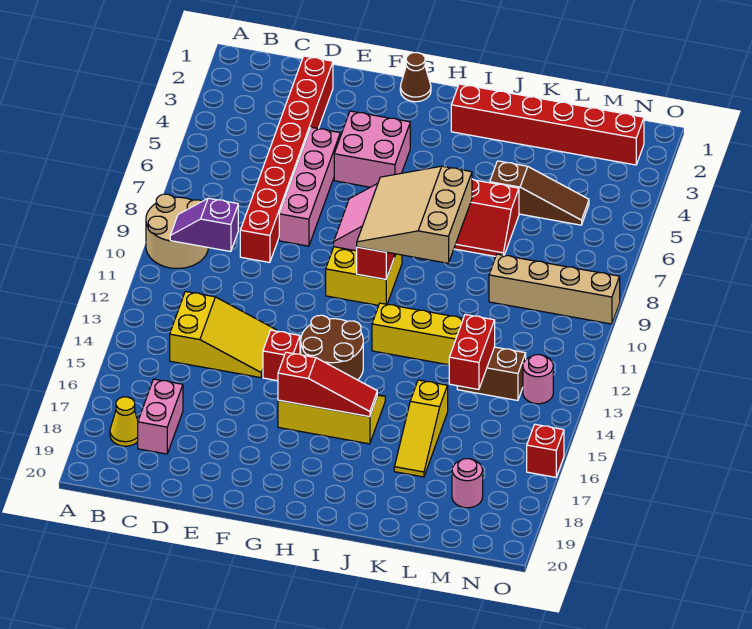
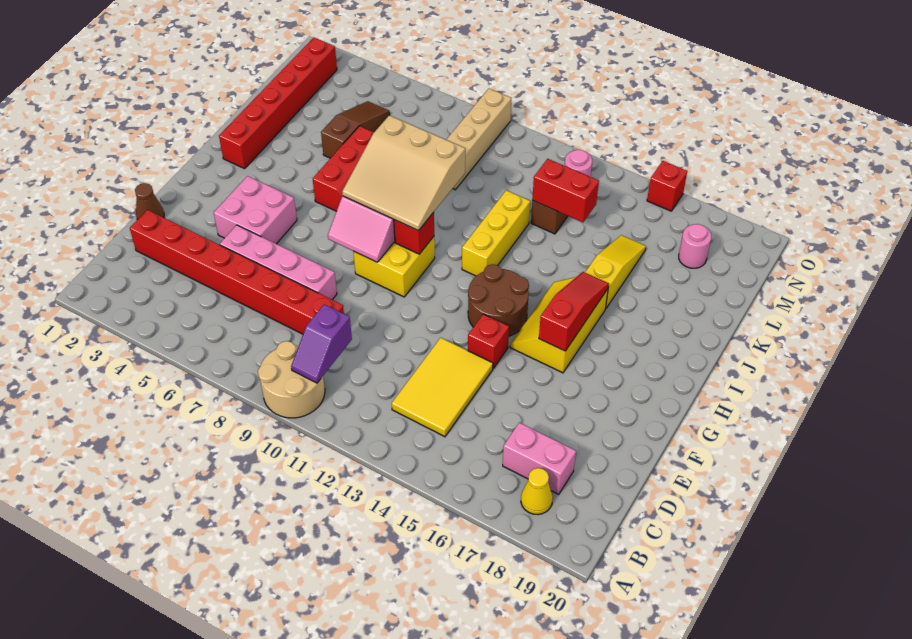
yellow slope C13:E14 level 1 top C -> yellow tile C13:E14 level 1
brown cone G1 level 1 -> brown cone E1 level 1
yellow slope K15:K17 level 1 top 15 -> yellow slope J16:L16 level 1 top J

